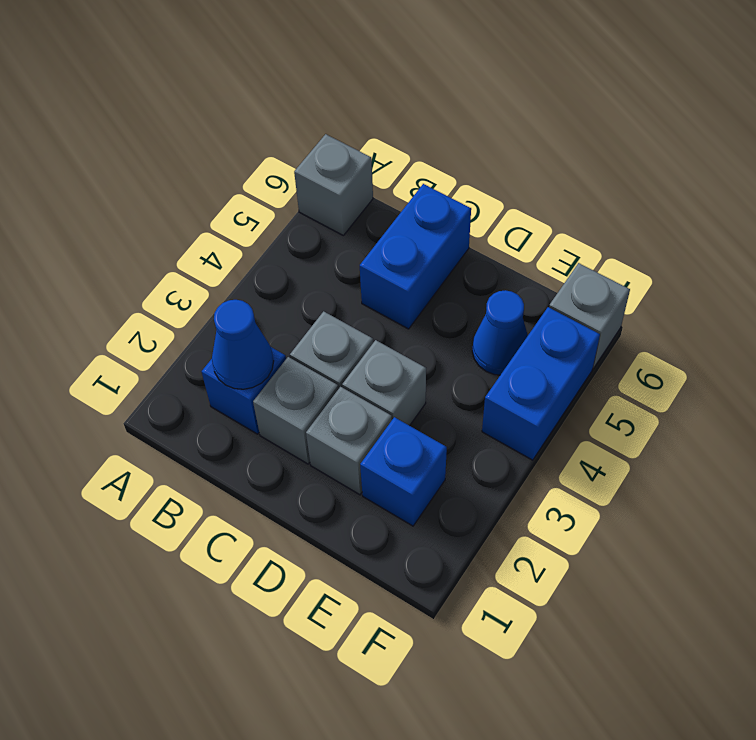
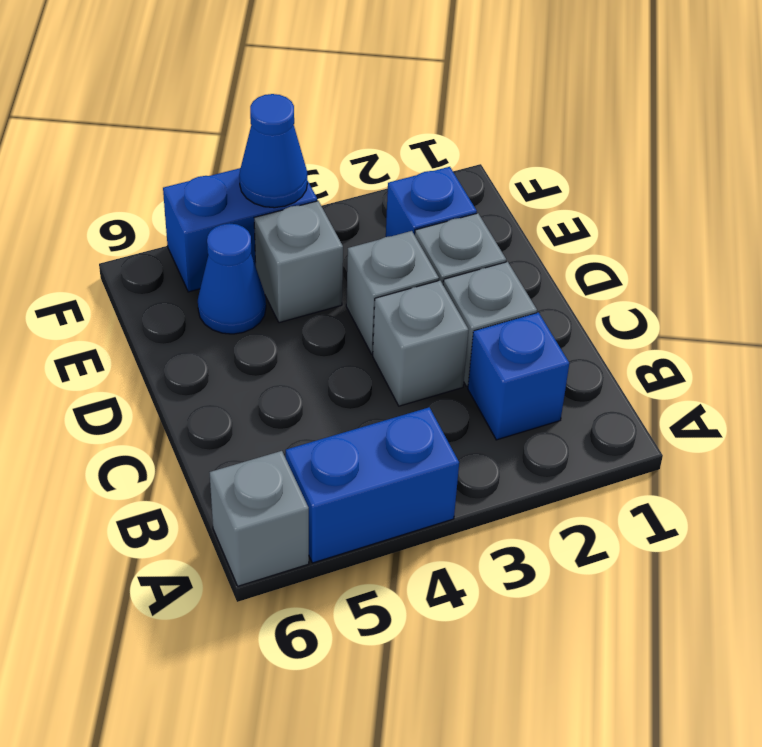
blue cone B2 level 2 -> blue cone F4 level 2
blue brick C5:C6 level 1 -> blue brick A4:A5 level 1
grey brick F6 level 1 -> grey brick E4 level 1

